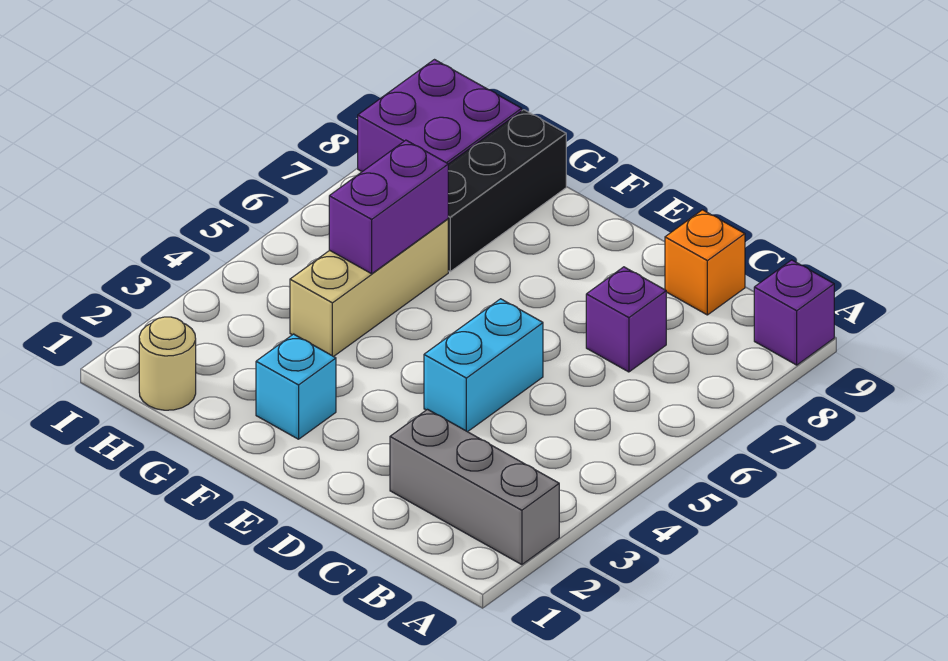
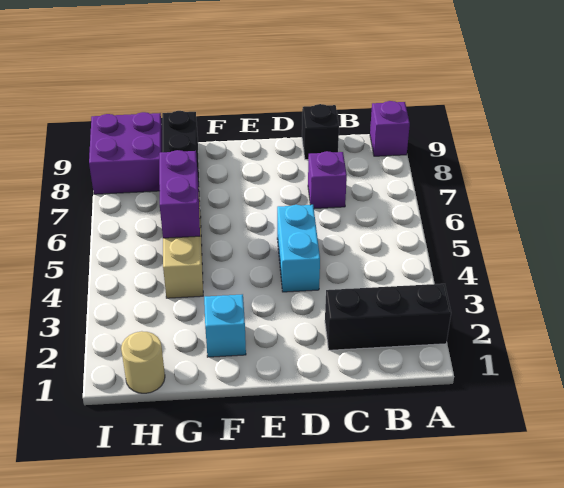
grey brick A2:C2 level 1 -> black brick A2:C2 level 1
orange brick C9 level 1 -> black brick C9 level 1

